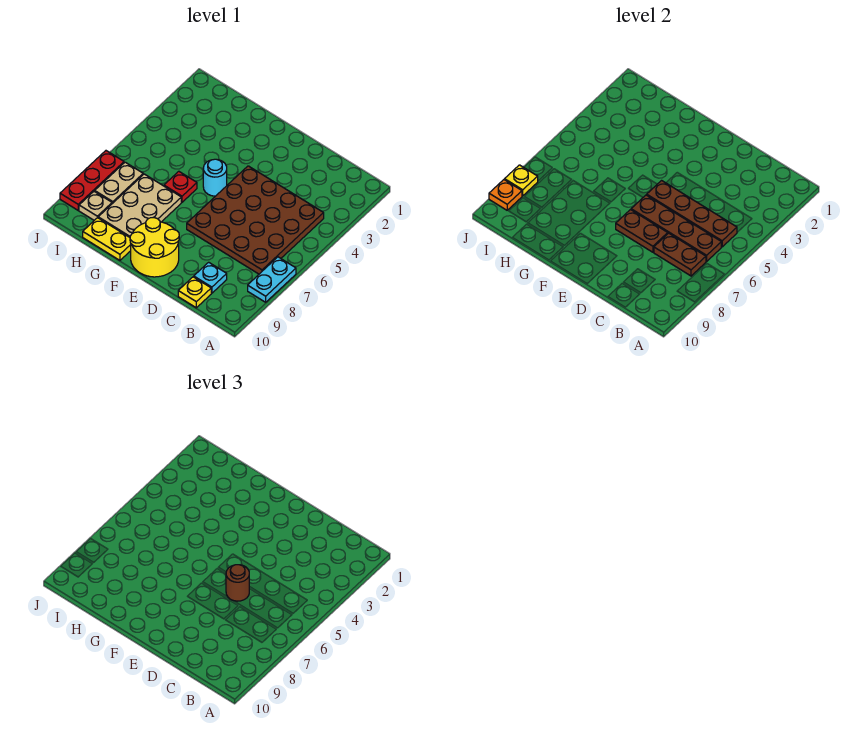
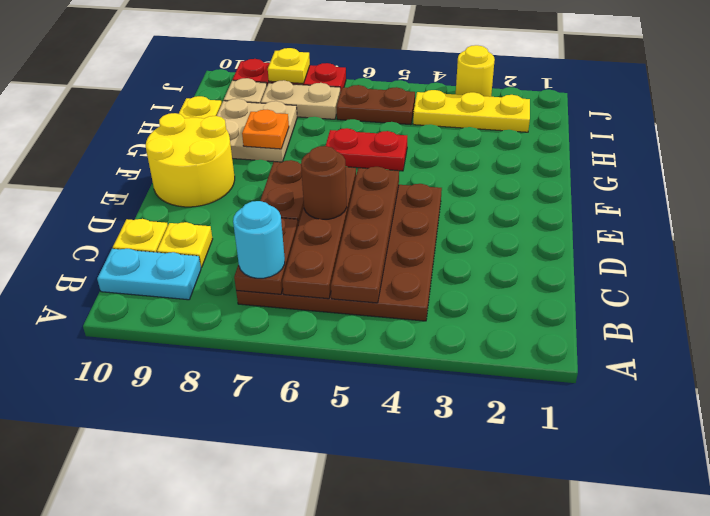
cyan plate A7:A8 level 1 -> cyan plate B9:B10 level 1
cyan plate C9 level 1 -> yellow plate C9 level 1
cyan round brick F5 level 1 -> cyan round brick B7 level 3
red plate G6 level 1 -> red plate G5:G6 level 1
tan plate G7:H9 level 1 -> tan plate G8:H9 level 1
none -> yellow plate I2:I4 level 1
none -> brown plate I5:I6 level 1
none -> yellow round brick J3 level 1
orange plate J9 level 2 -> orange plate G8 level 2

